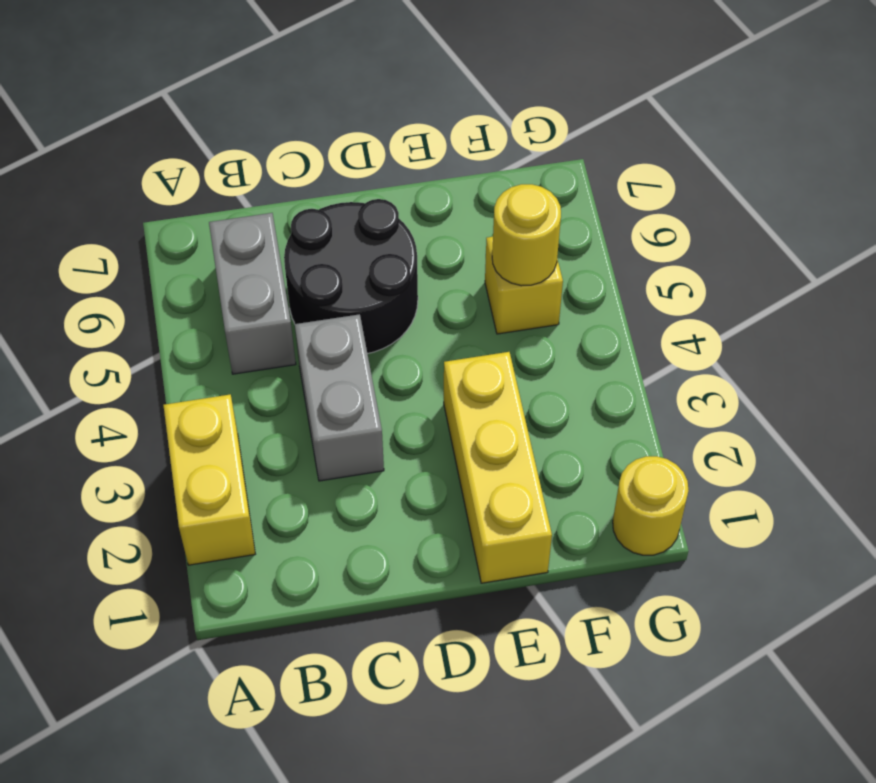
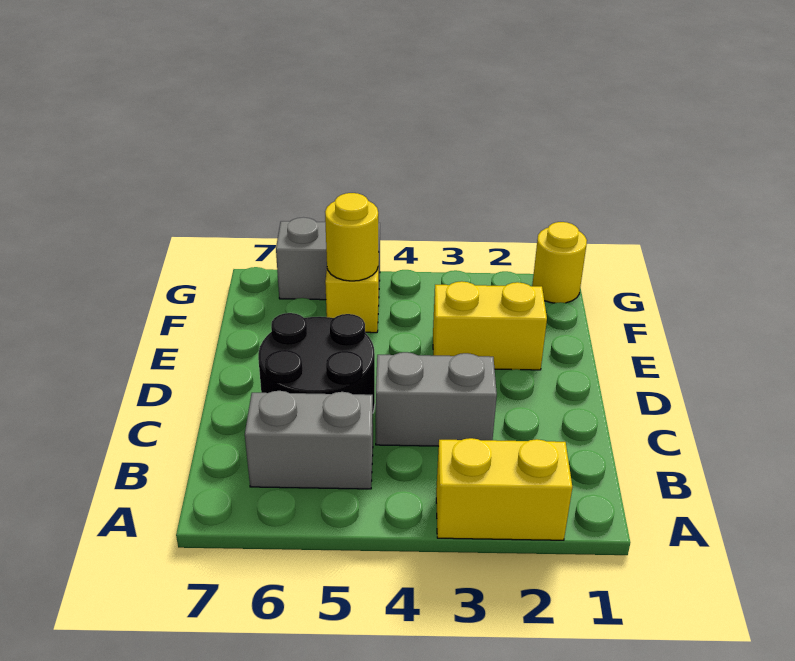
yellow brick E1:E3 level 1 -> yellow brick E2:E3 level 1
none -> grey brick G5:G6 level 1

